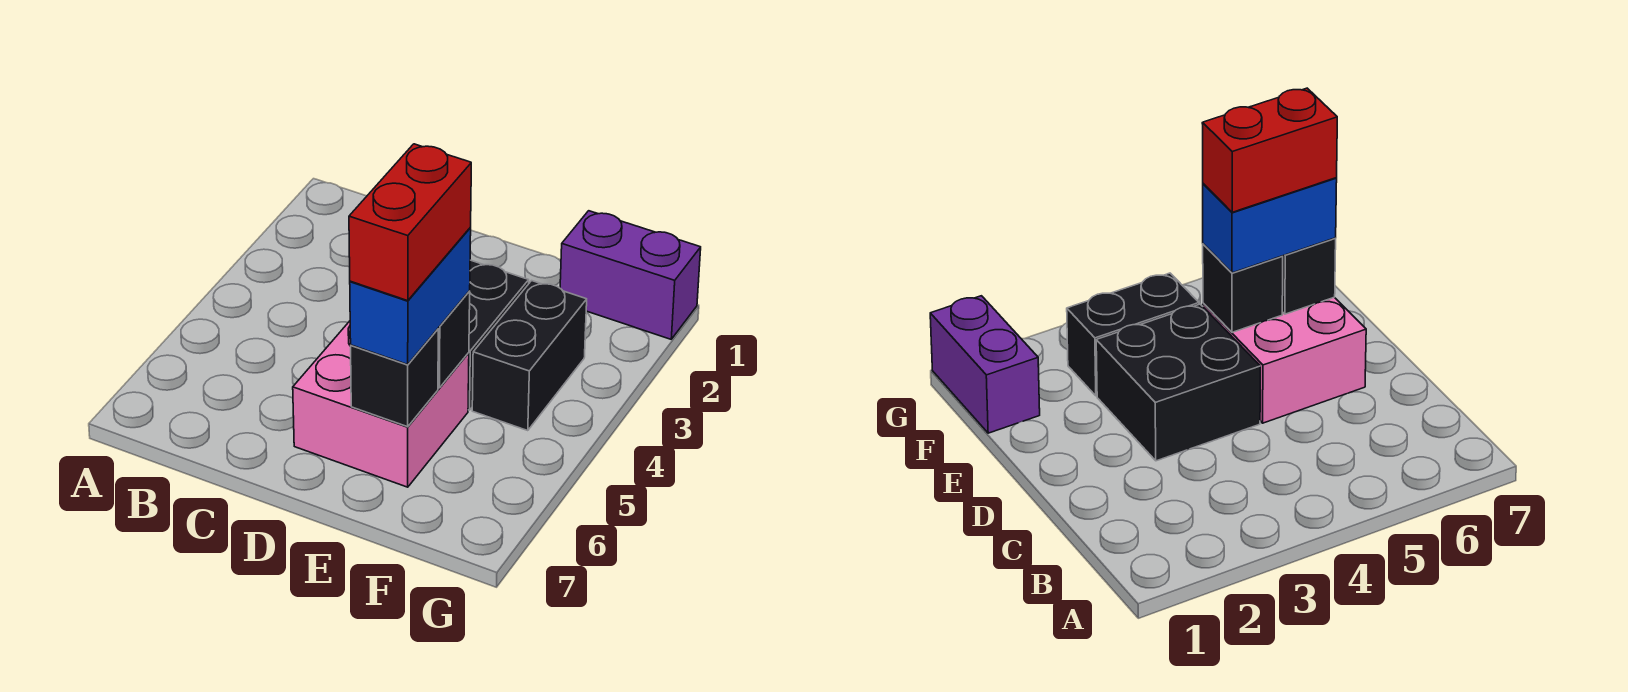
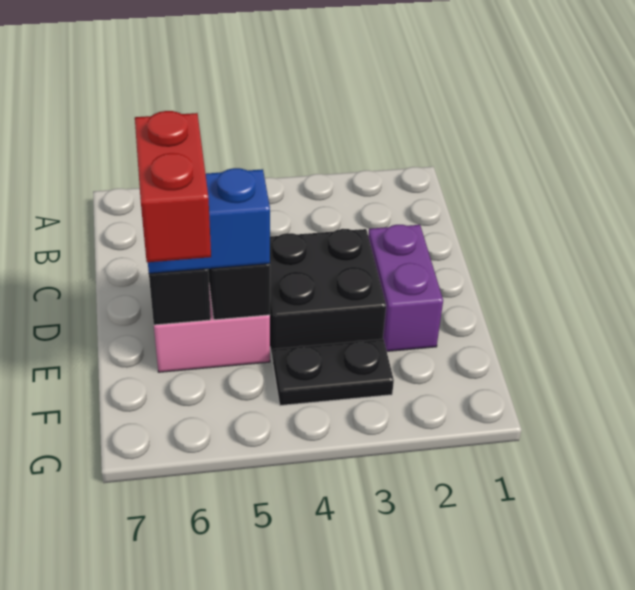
red brick E5:E6 level 4 -> red brick E6:F6 level 4
purple brick F1:G1 level 1 -> purple brick D2:E2 level 1
black brick F3:F4 level 1 -> black plate F3:F4 level 1

